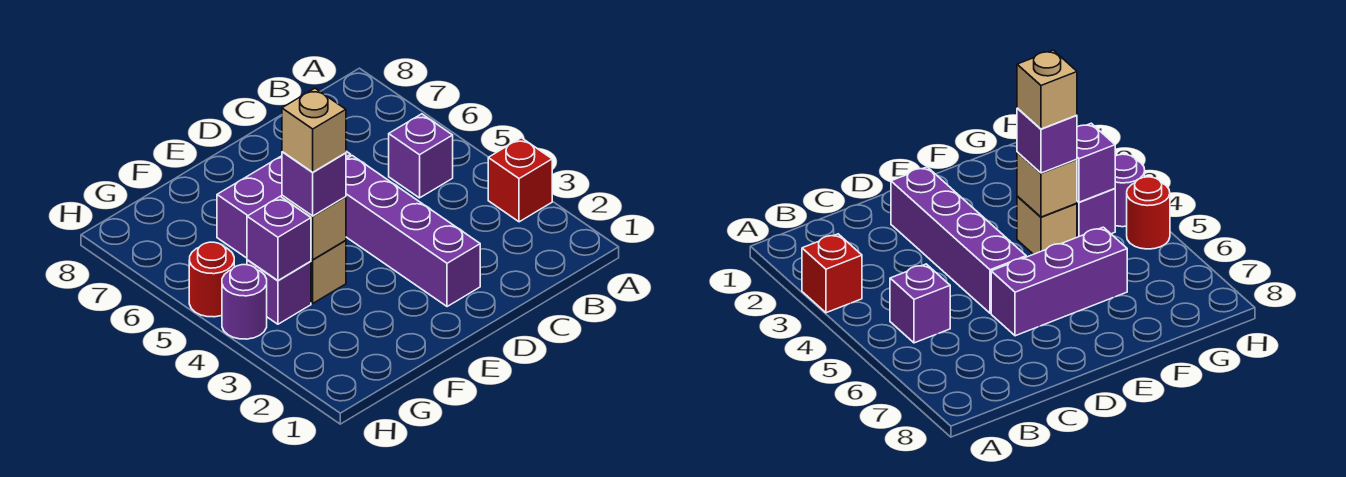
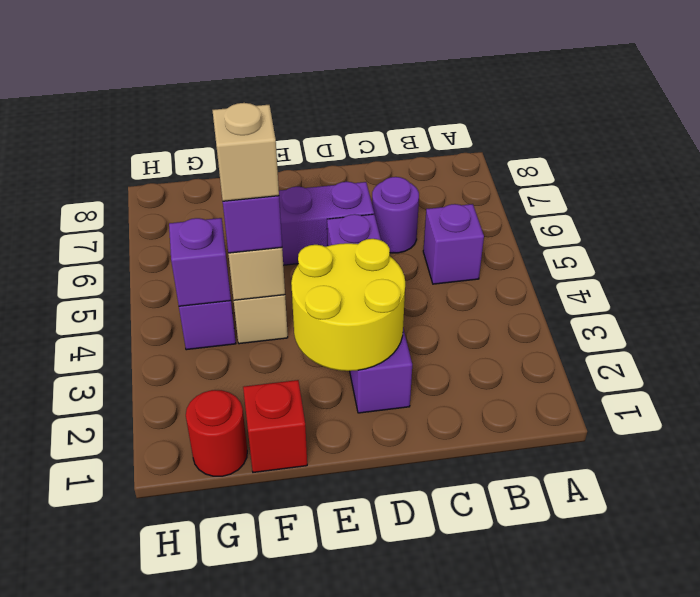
red brick A3 level 1 -> red brick F1 level 1
none -> yellow round brick D2:E3 level 2
purple round brick H4 level 1 -> purple round brick C6 level 1
red round brick H5 level 1 -> red round brick G1 level 1

